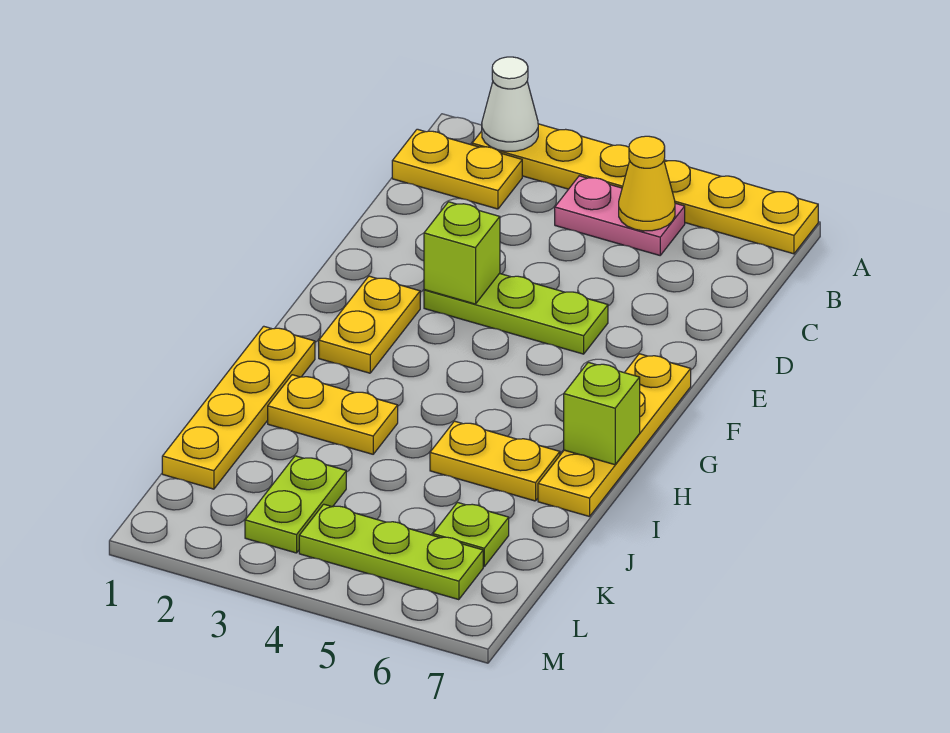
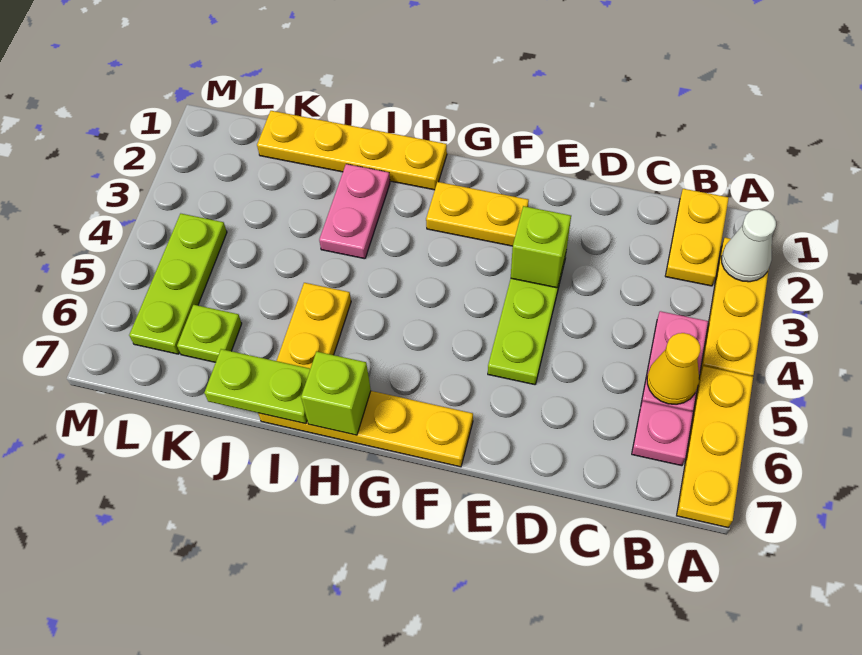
none -> pink plate B6 level 1
yellow plate I2:I3 level 1 -> pink plate I2:I3 level 1
lime plate K3:L3 level 1 -> lime plate I7:J7 level 2

